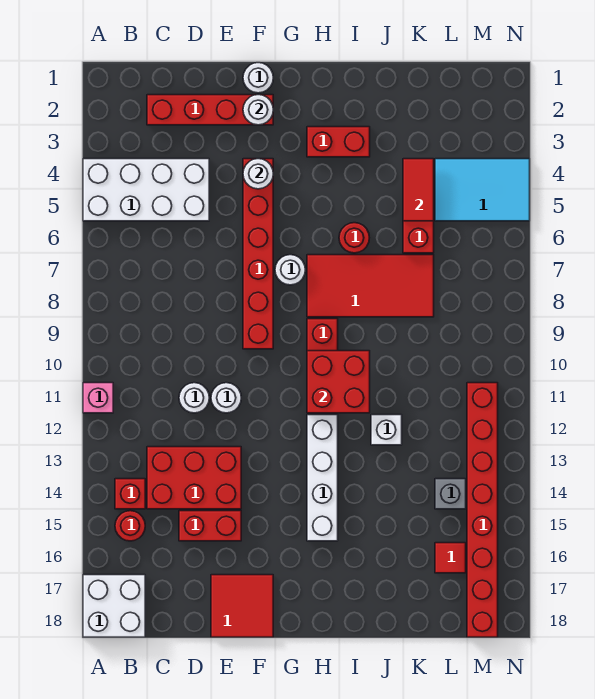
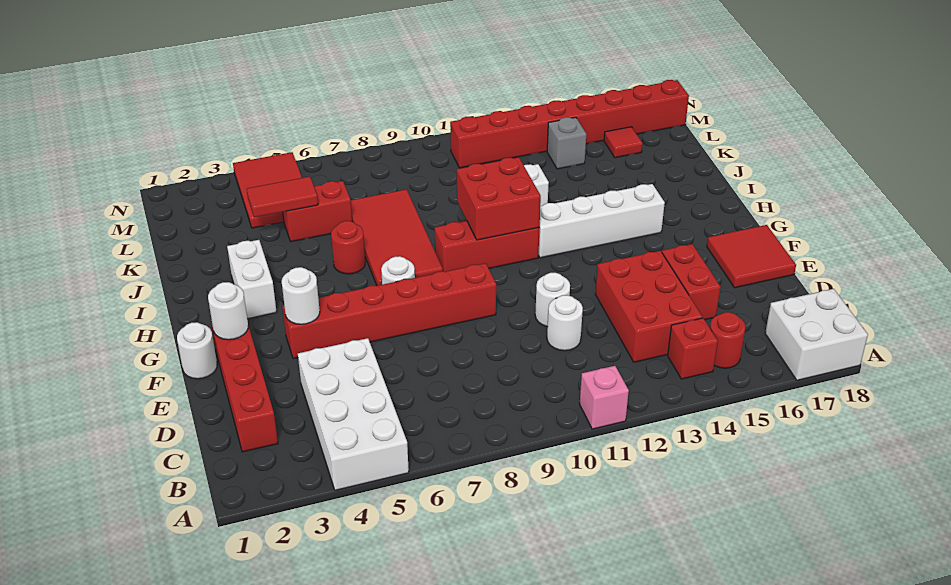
red brick H3:I3 level 1 -> white brick H3:I3 level 1
cyan tile L4:N5 level 1 -> red tile L4:N5 level 1

